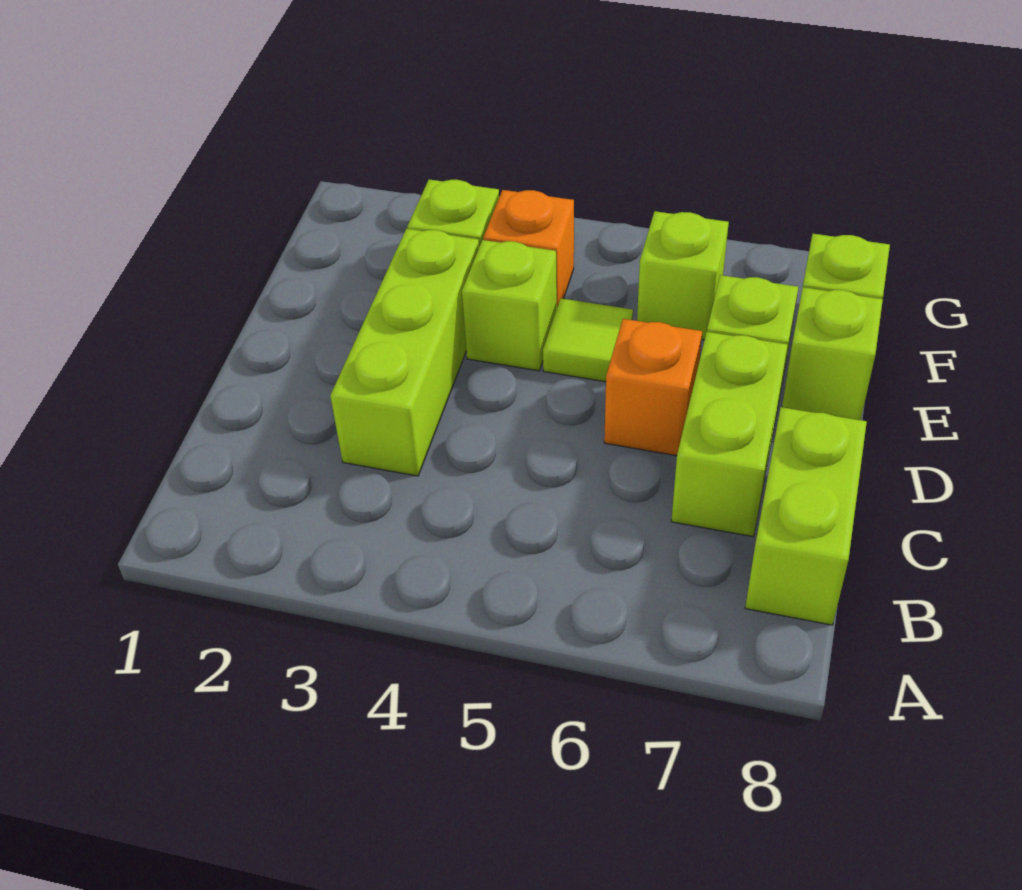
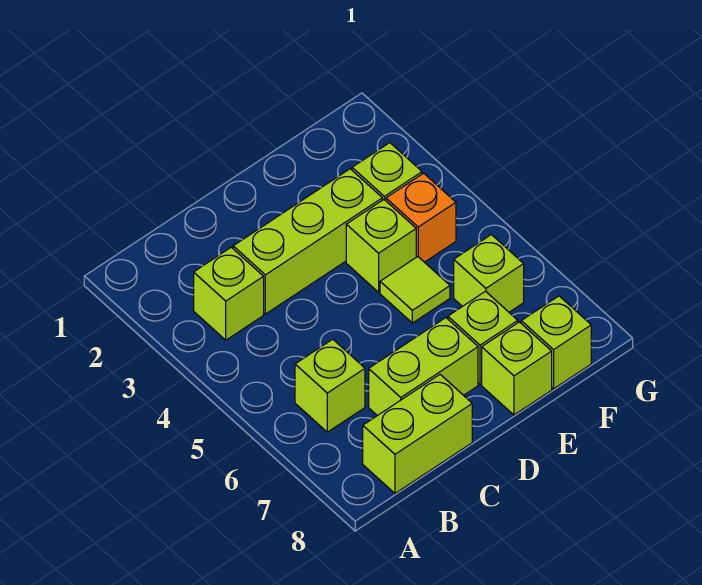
none -> lime brick B3 level 1
none -> lime brick B6 level 1
orange brick D6 level 1 -> none

